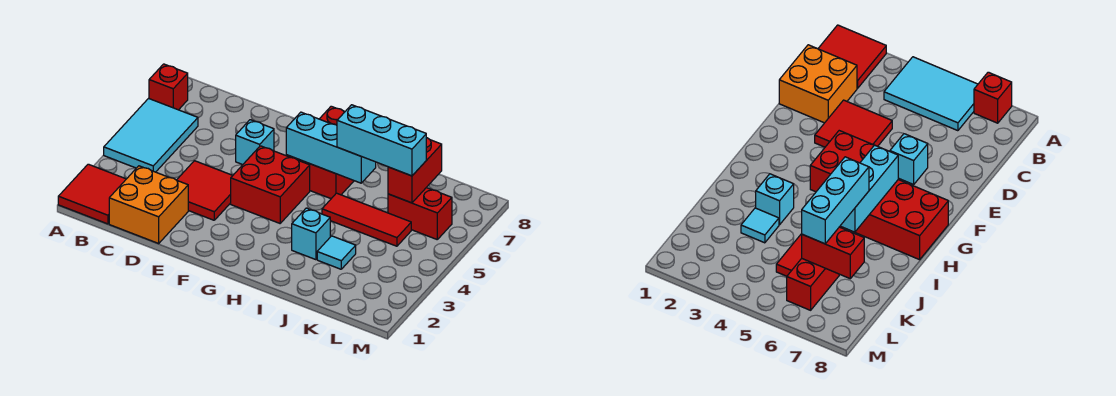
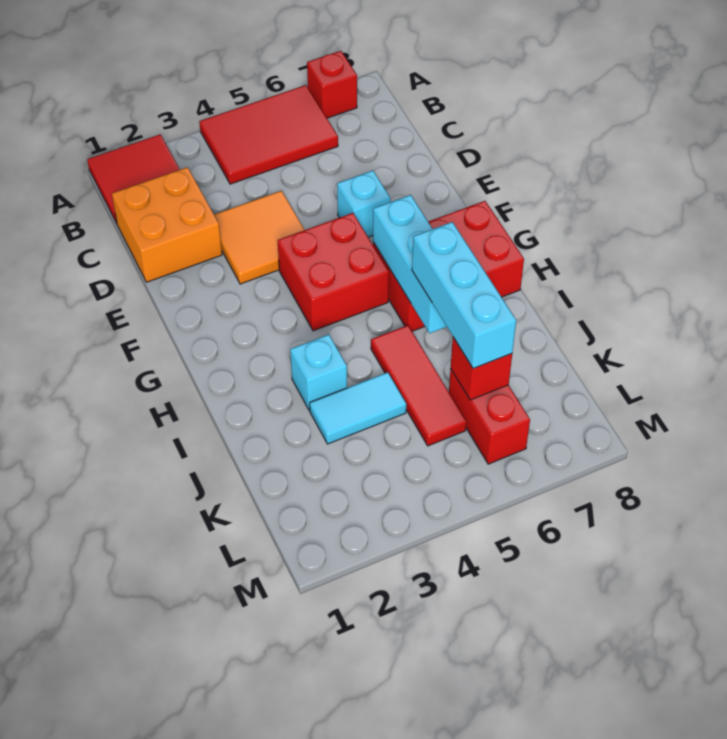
cyan tile A4:B6 level 1 -> red tile A4:B6 level 1
red tile D3:E4 level 1 -> orange tile D3:E4 level 1
cyan tile J3 level 1 -> cyan tile J3:J4 level 1
red brick K6:K7 level 2 -> red brick K6 level 2

